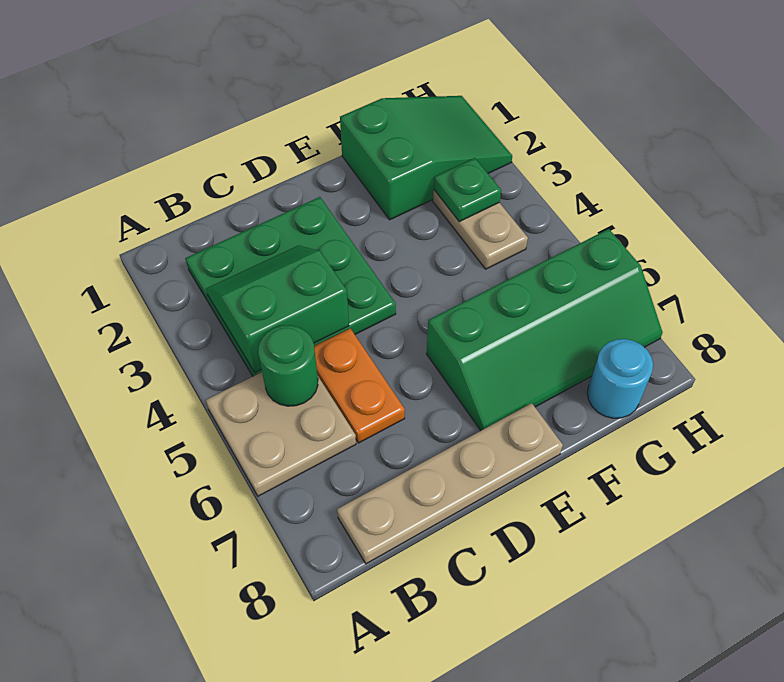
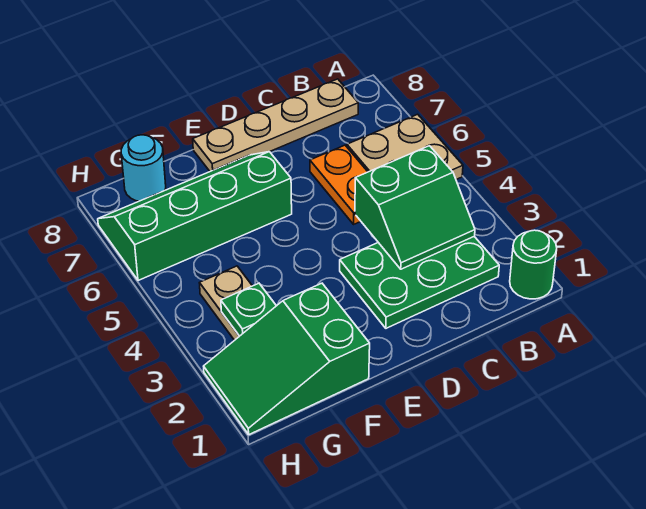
green plate B2:D4 level 1 -> green plate B2:D3 level 1
green round brick B5 level 2 -> green round brick A1 level 1

